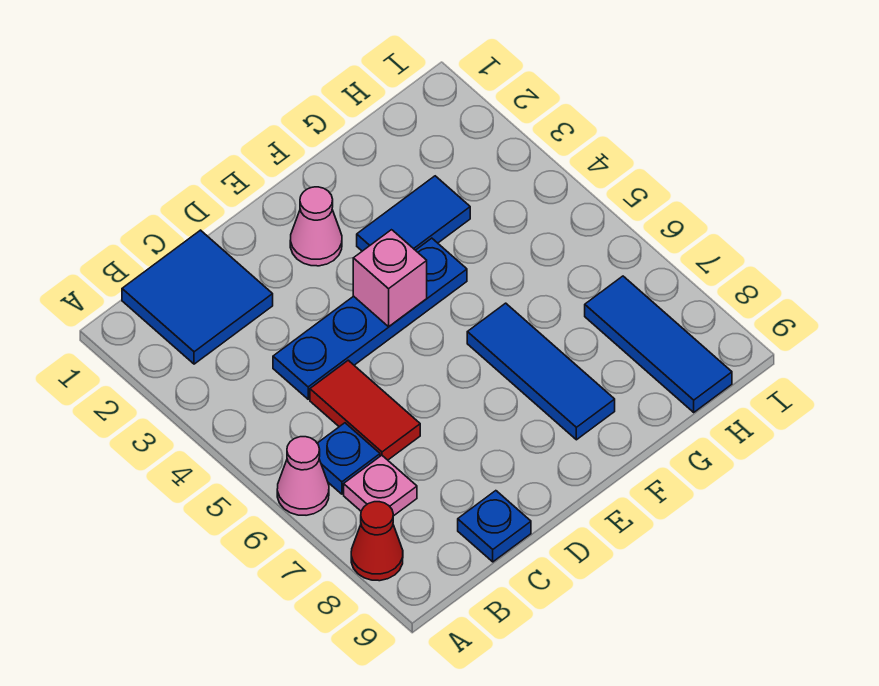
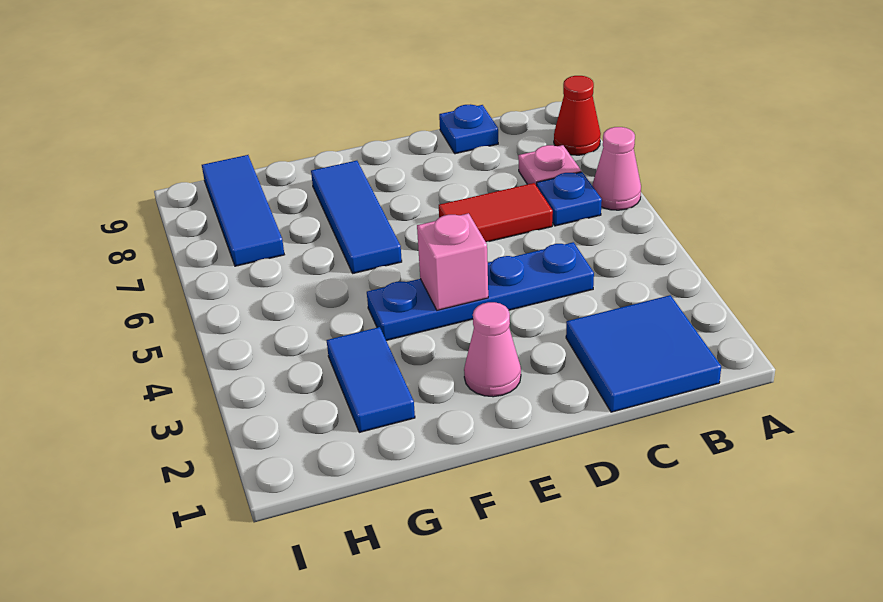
red tile C5:C6 level 1 -> red tile C6:D6 level 1
blue tile F3:G3 level 1 -> blue tile G2:G3 level 1

